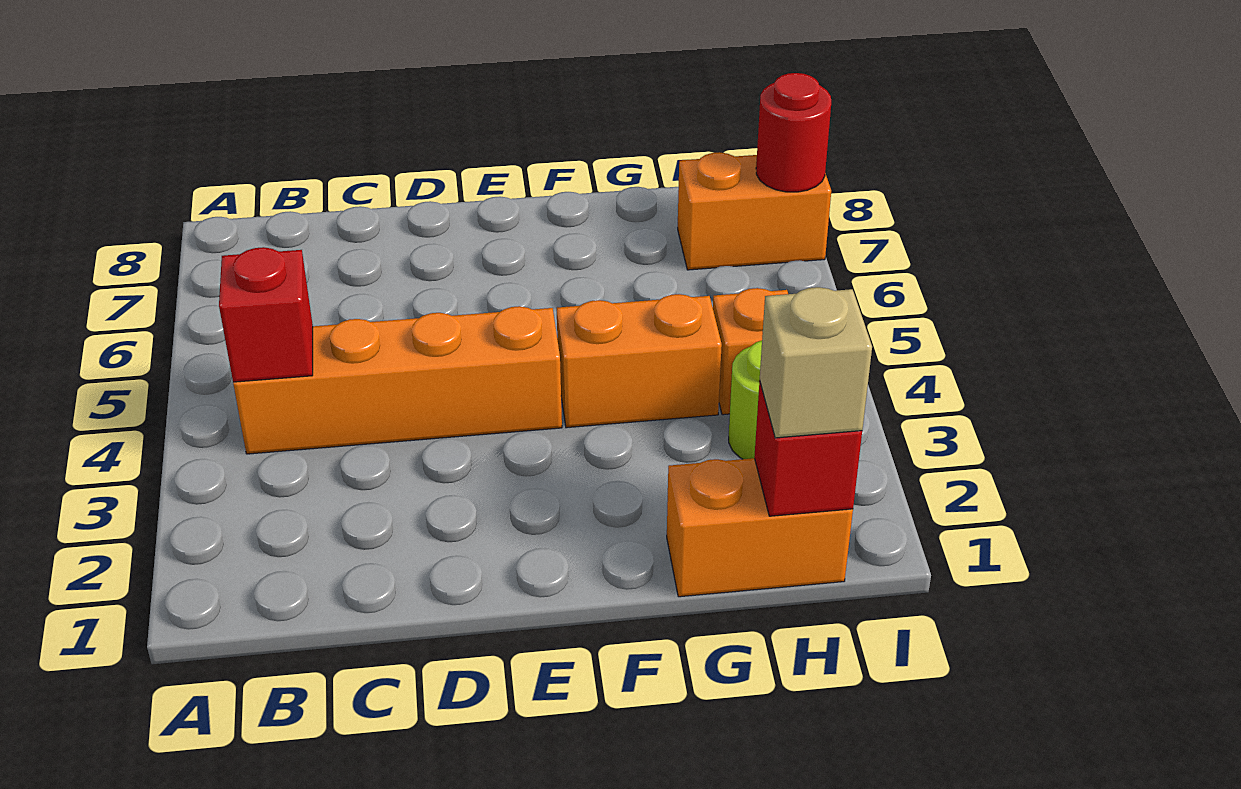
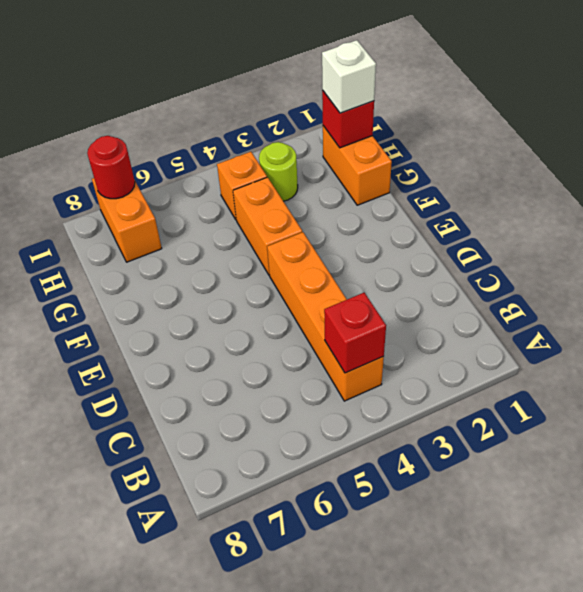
tan brick H1 level 3 -> white brick H1 level 3

